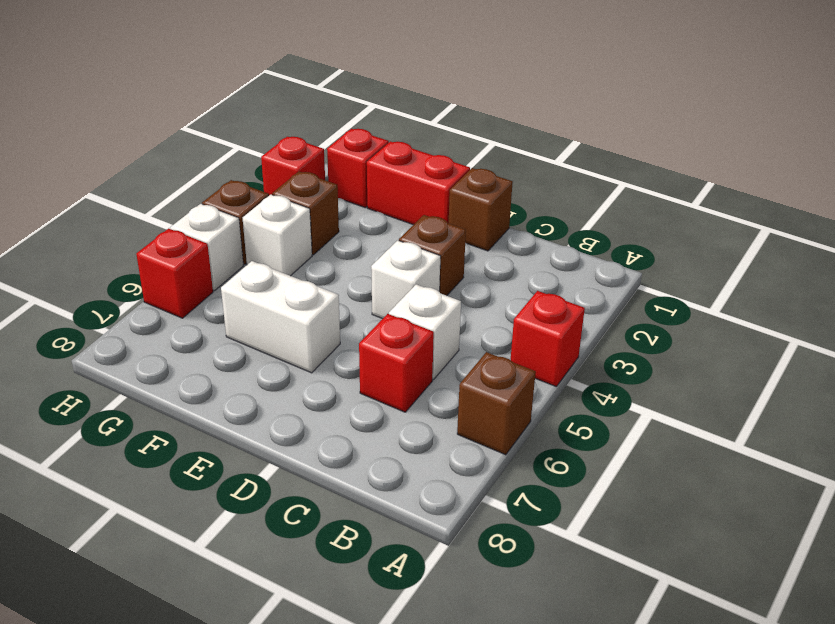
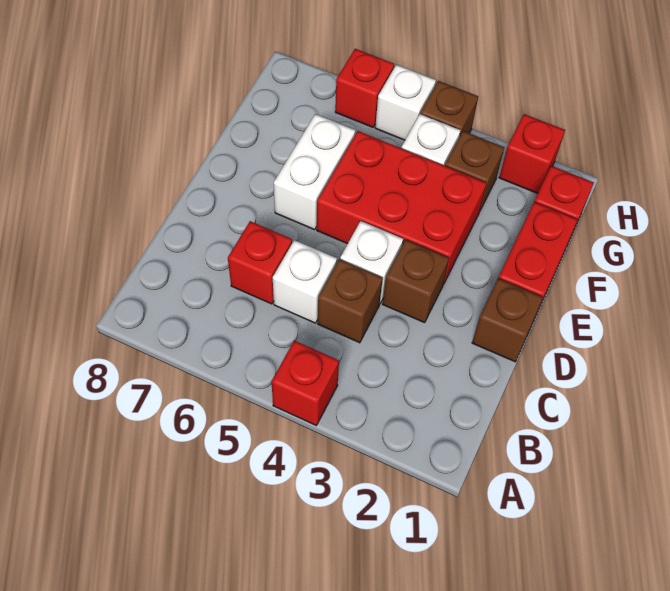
brown brick A6 level 1 -> brown brick C4 level 1
none -> red brick E3:F5 level 1

